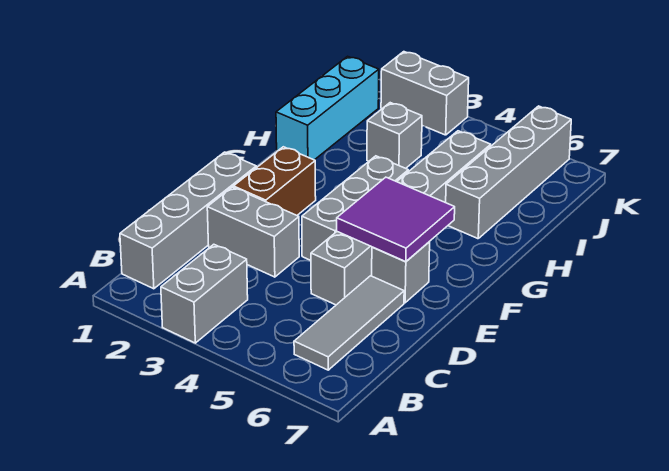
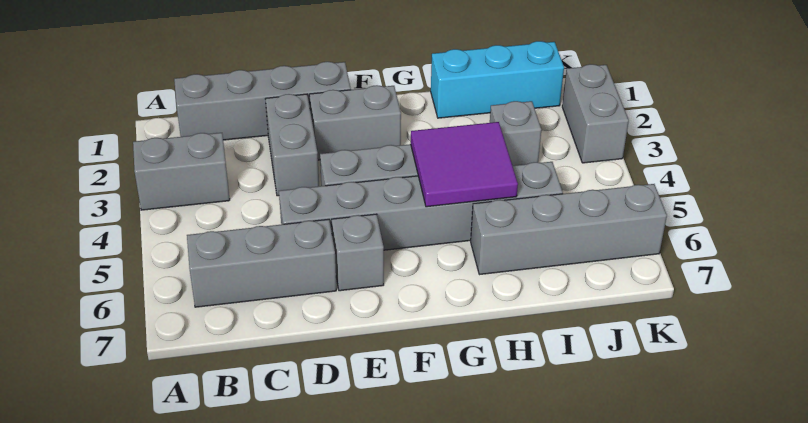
grey tile B6:D6 level 1 -> grey brick B6:D6 level 1
brown brick E2:F2 level 1 -> grey brick E2:F2 level 1
purple tile E5:F6 level 2 -> purple tile G4:H5 level 2

